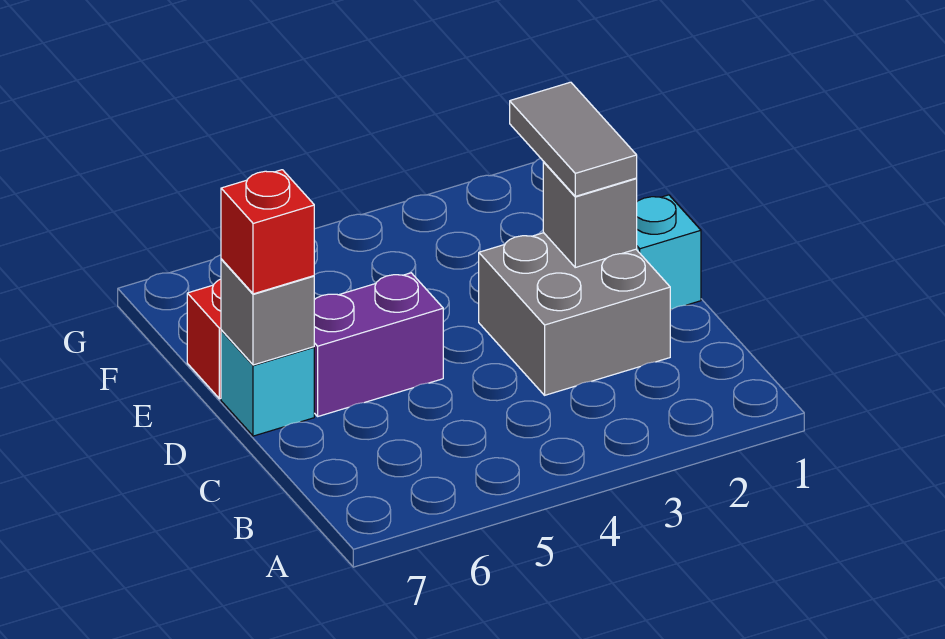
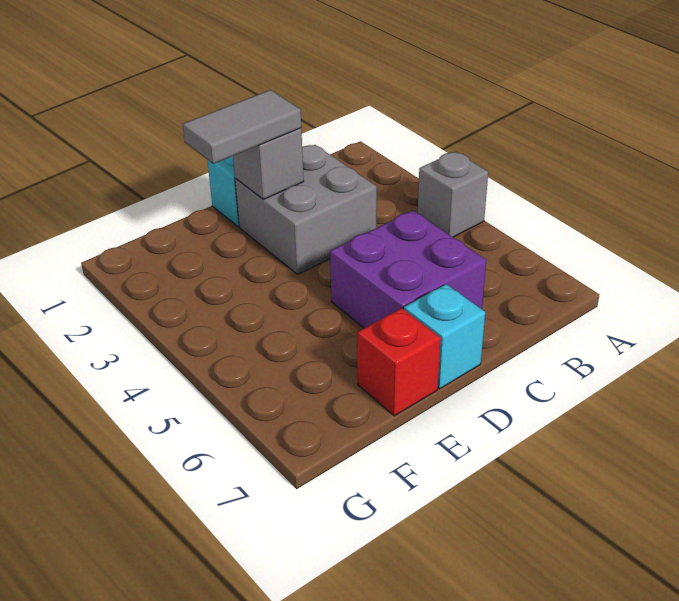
purple brick D5:D6 level 1 -> purple brick C5:D6 level 1
grey brick D7 level 2 -> grey brick A4 level 1
red brick D7 level 3 -> none

